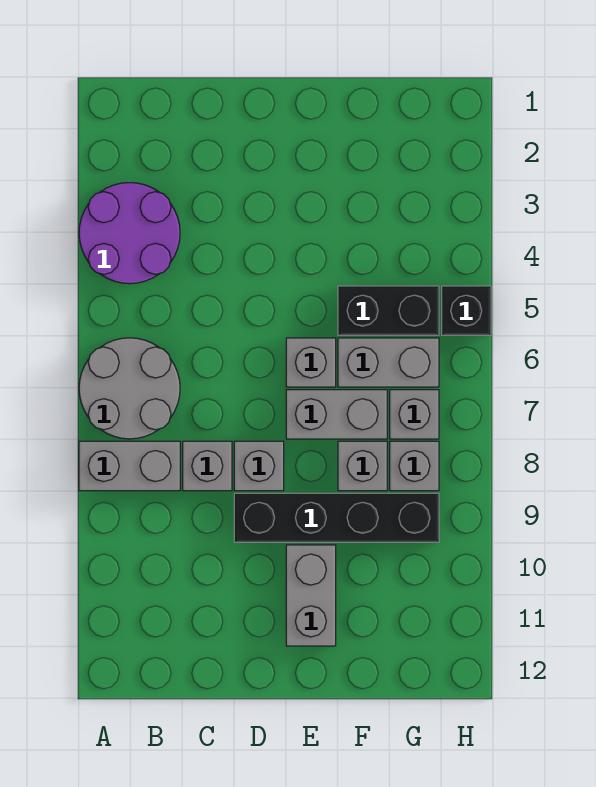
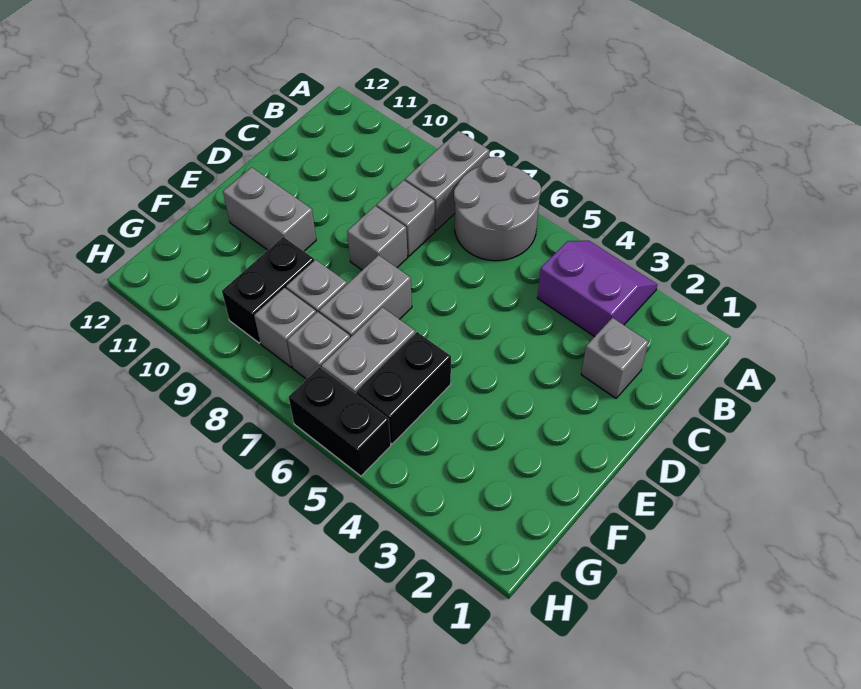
purple round brick A3:B4 level 1 -> purple slope A3:B4 level 1 top B
black brick D9:G9 level 1 -> black brick F9:G9 level 1
grey brick E6 level 1 -> grey brick C2 level 1
black brick H5 level 1 -> black brick H5:H6 level 1

